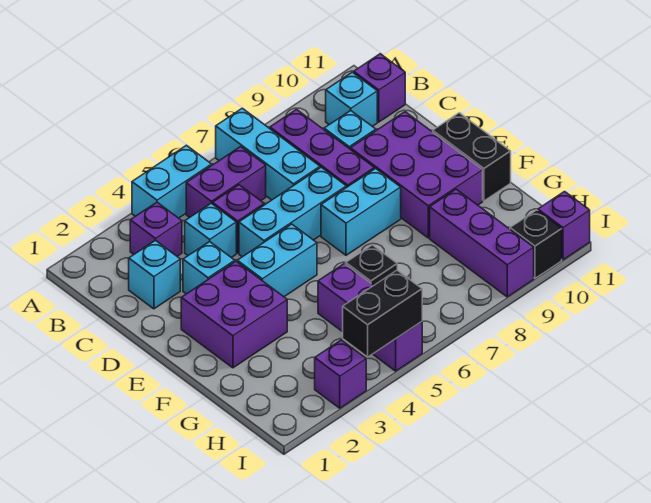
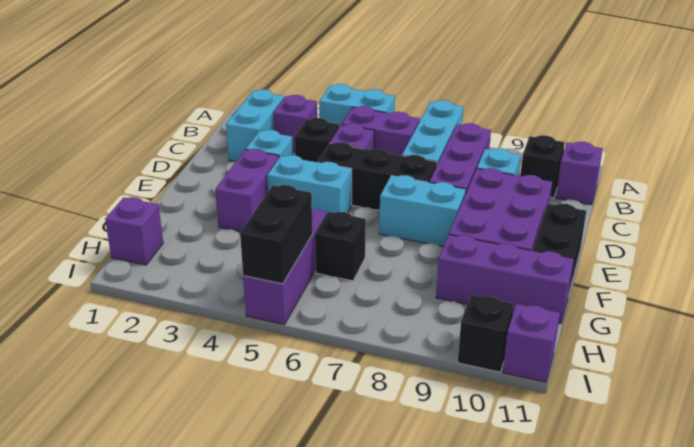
cyan brick B10 level 1 -> black brick B10 level 1
cyan brick C2 level 1 -> cyan brick B2:C2 level 1
cyan brick C4 level 1 -> black brick C4 level 1
cyan brick D5:D7 level 1 -> black brick D5:D7 level 1
purple brick E2:F3 level 1 -> purple brick E3:F3 level 1
purple brick G9:I9 level 1 -> purple brick G9:G11 level 1
purple brick I3 level 1 -> purple brick H1 level 1
black brick I4:I5 level 2 -> black brick H5:I5 level 2

